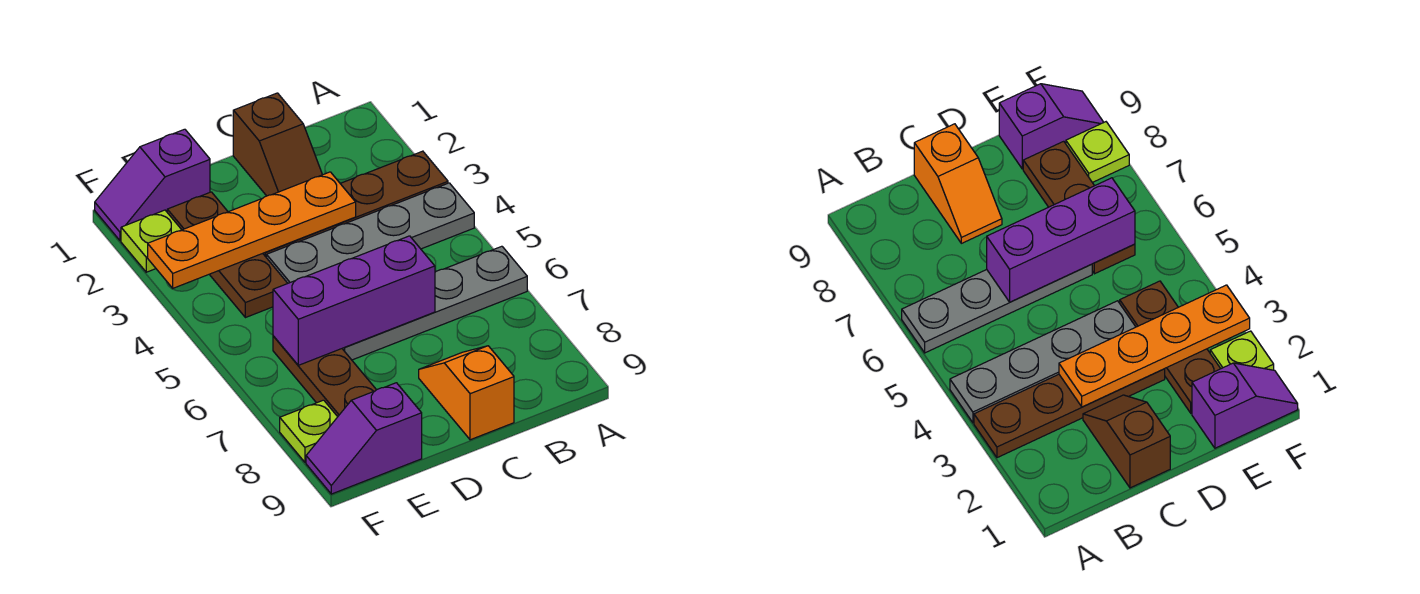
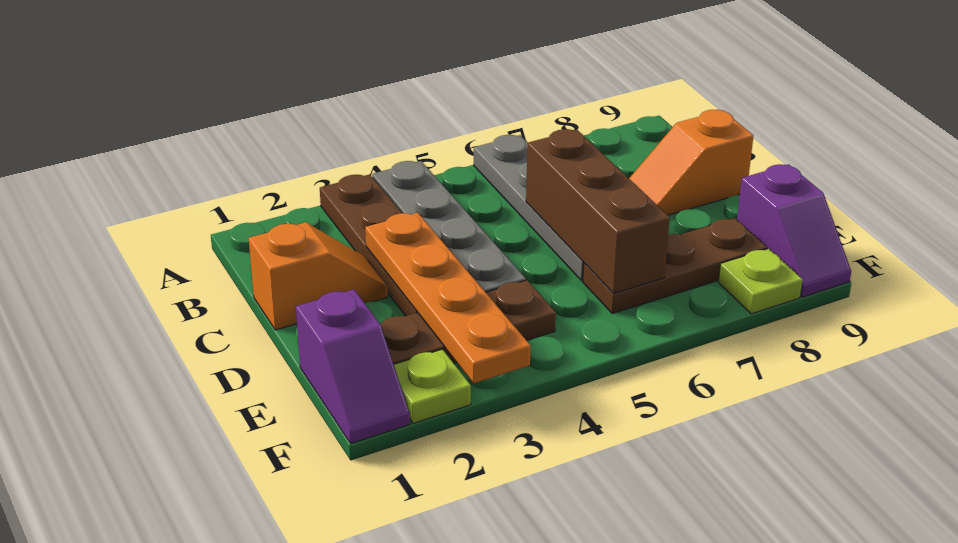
brown slope C1:C2 level 1 top 1 -> orange slope C1:C2 level 1 top 1
purple brick C6:E6 level 2 -> brown brick C6:E6 level 2

